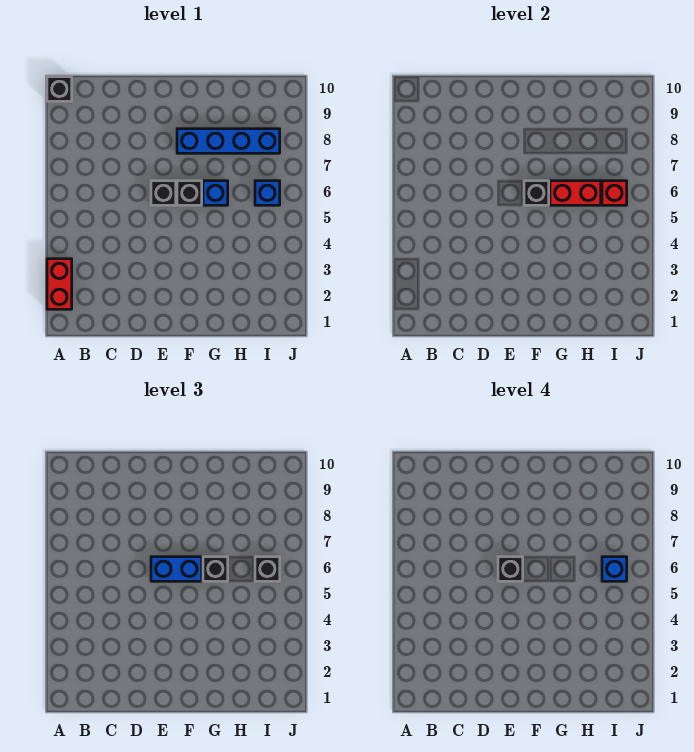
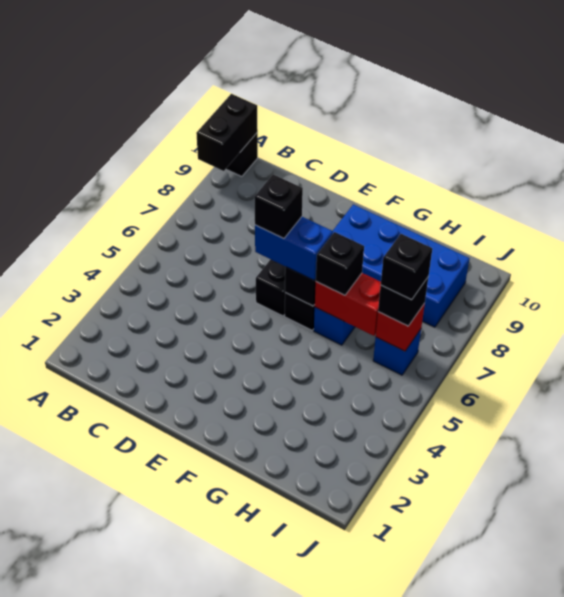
red brick A2:A3 level 1 -> none
none -> black brick A9:A10 level 2
blue brick F8:I8 level 1 -> blue brick F8:I9 level 1
blue brick I6 level 4 -> black brick I6 level 4

